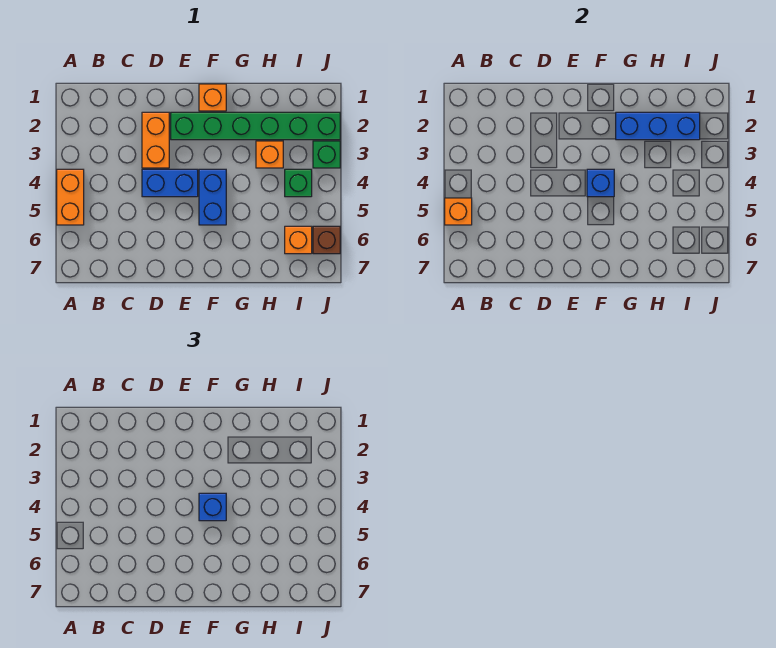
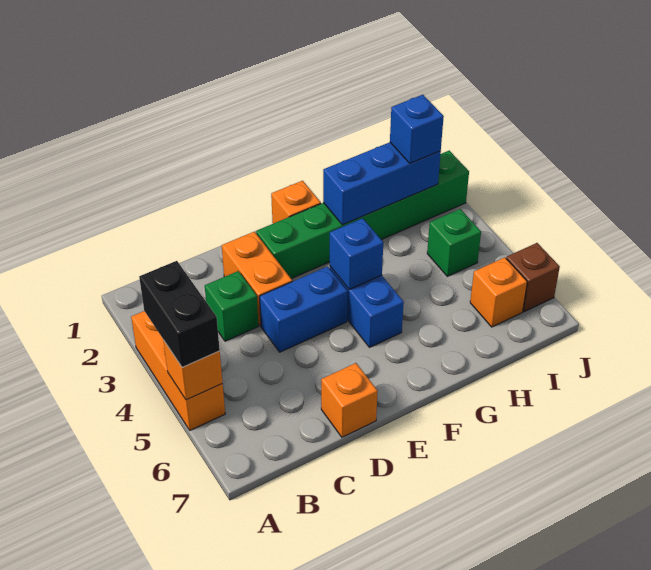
orange brick A4:A5 level 1 -> orange brick A3:A5 level 1
none -> black brick A4:A5 level 3
blue brick F4 level 3 -> blue brick I2 level 3
orange brick H3 level 1 -> orange brick D7 level 1
green brick J3 level 1 -> green brick C3 level 1

